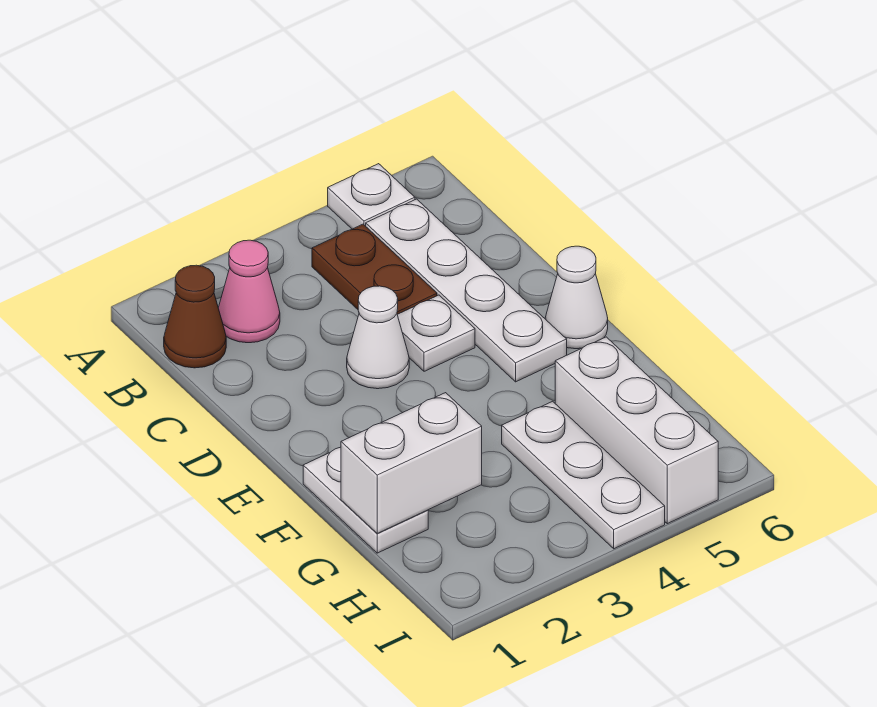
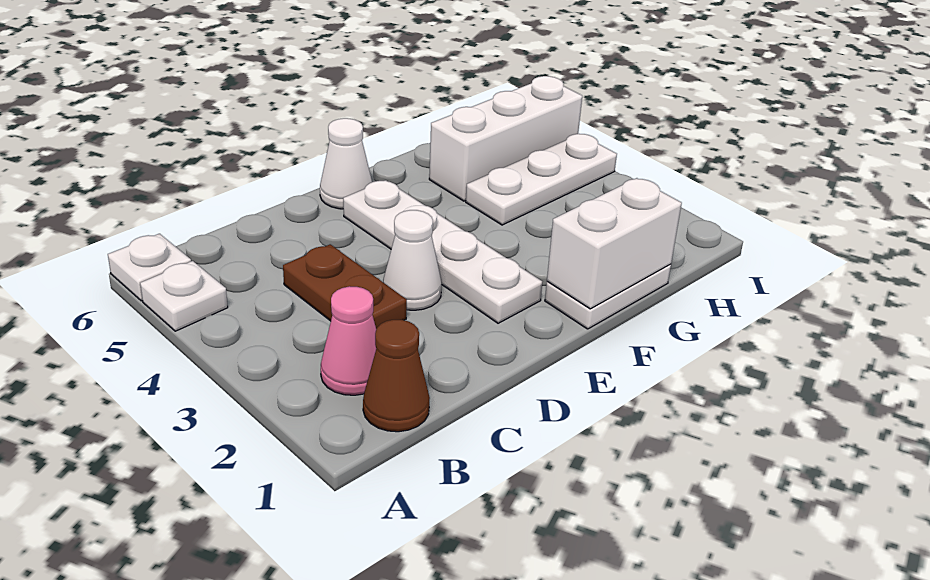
brown plate B4:C4 level 1 -> brown plate C3:C4 level 1
white plate B5:E5 level 1 -> white plate E2:E5 level 1
white plate D4 level 1 -> white plate A6 level 1
white brick G1:G2 level 2 -> white brick F1:G1 level 2

